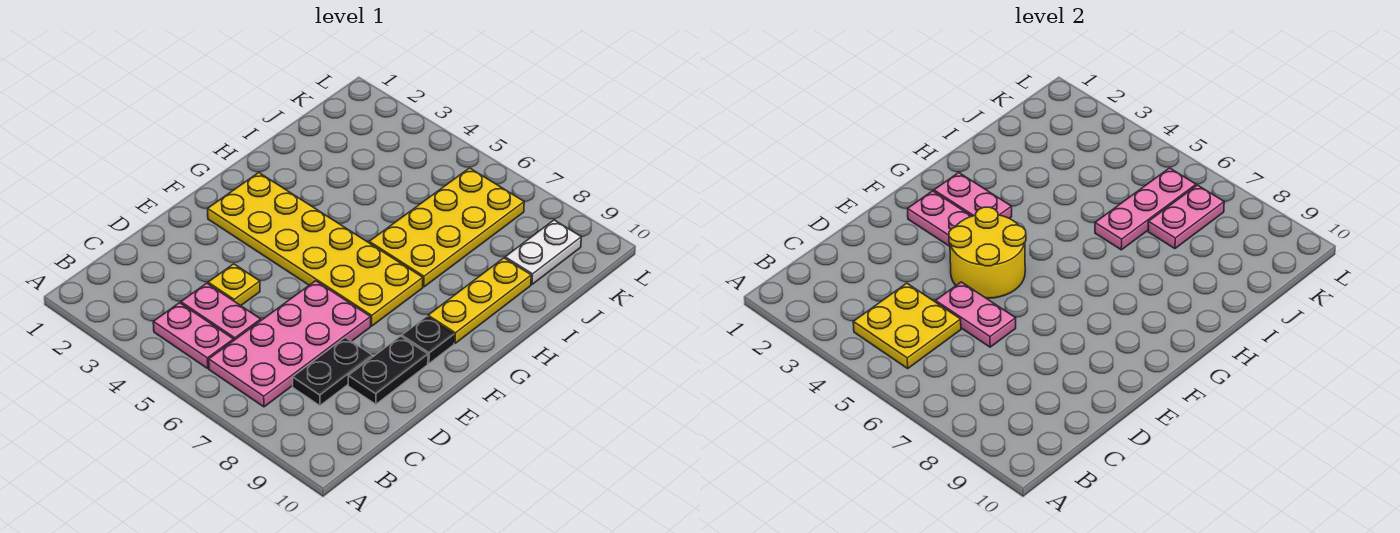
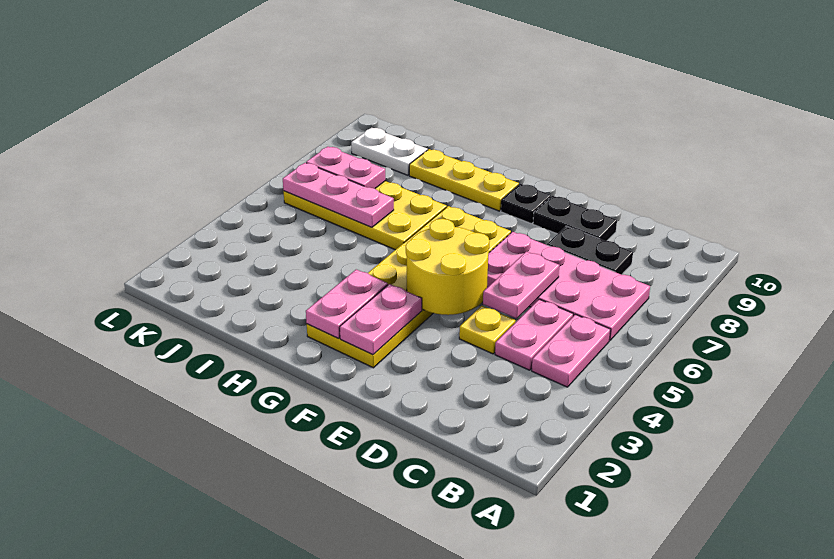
yellow plate B4:C5 level 2 -> none

